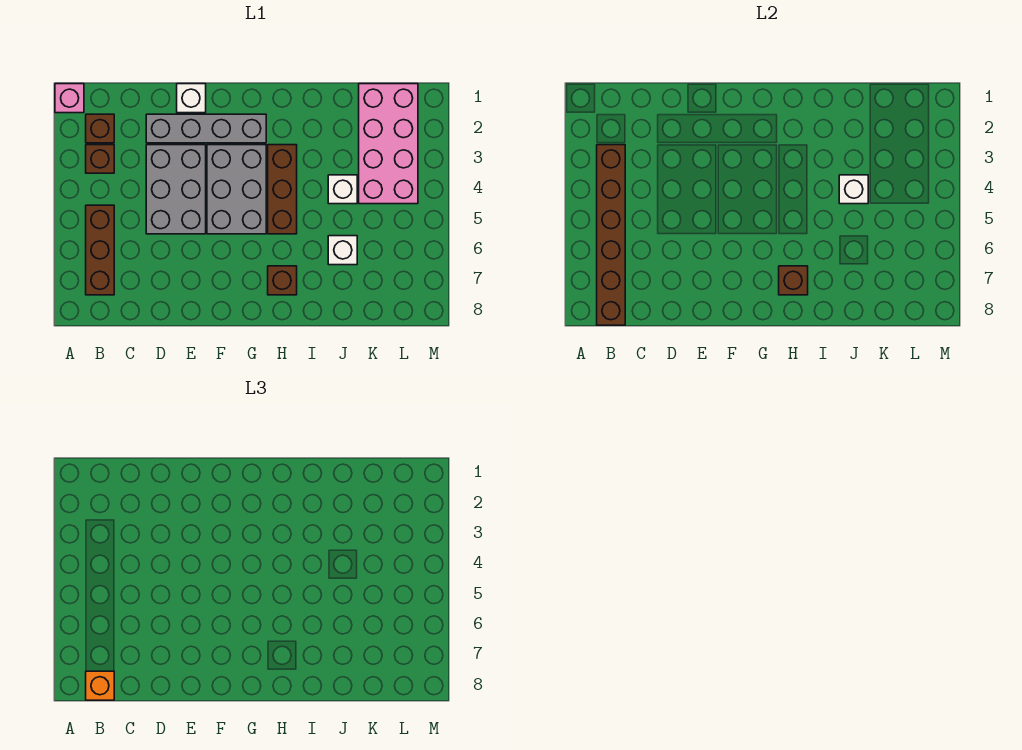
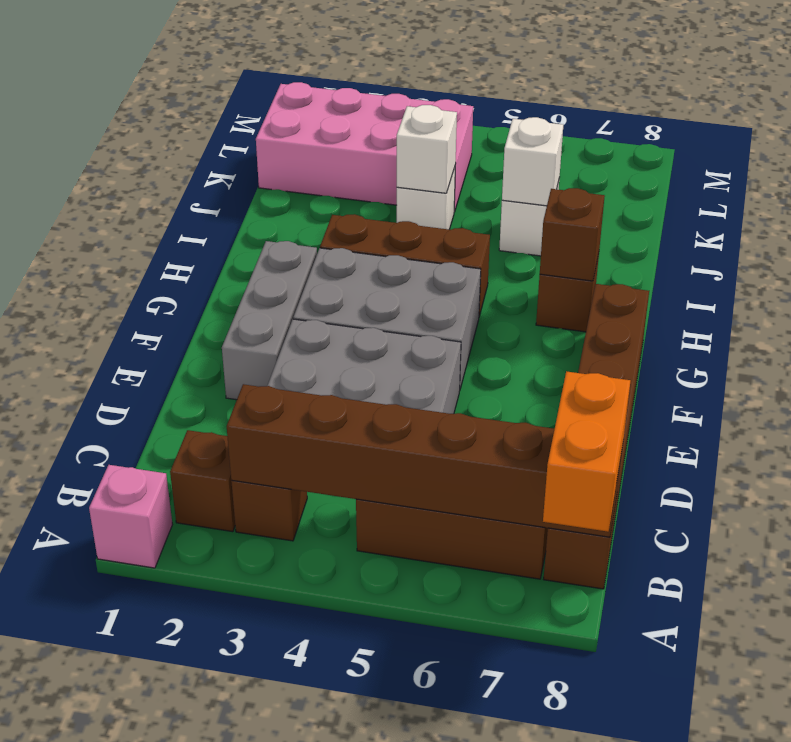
none -> brown brick B8:G8 level 1
orange brick B8 level 3 -> orange brick A8:B8 level 3
grey brick D2:G2 level 1 -> grey brick E2:G2 level 1
white brick E1 level 1 -> white brick J6 level 2

